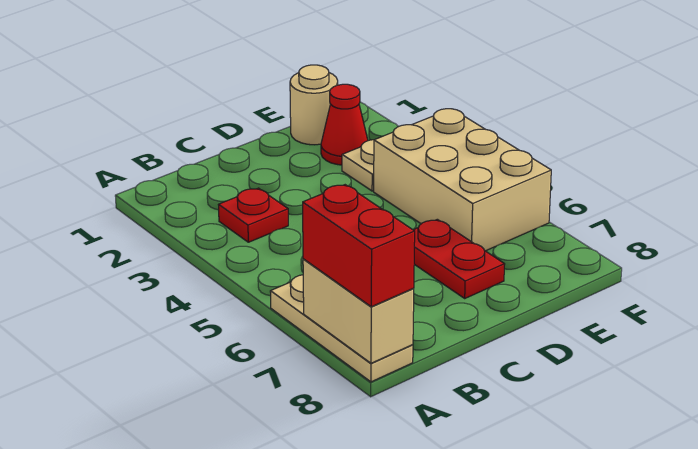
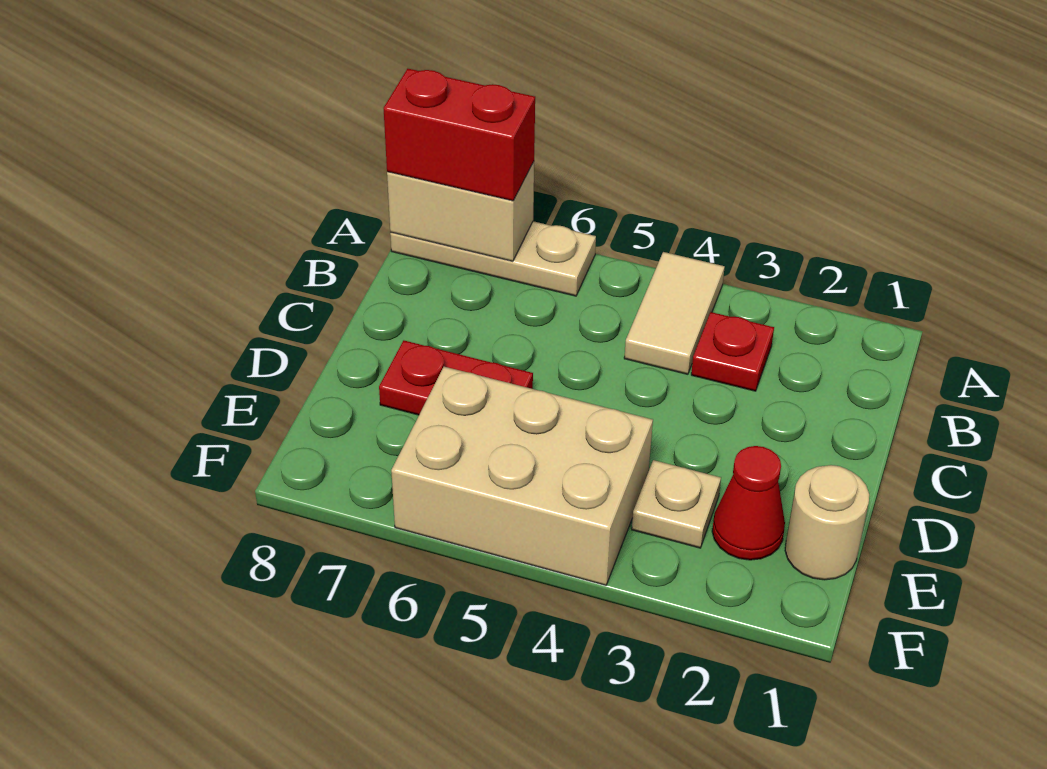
none -> tan tile A4:B4 level 1

